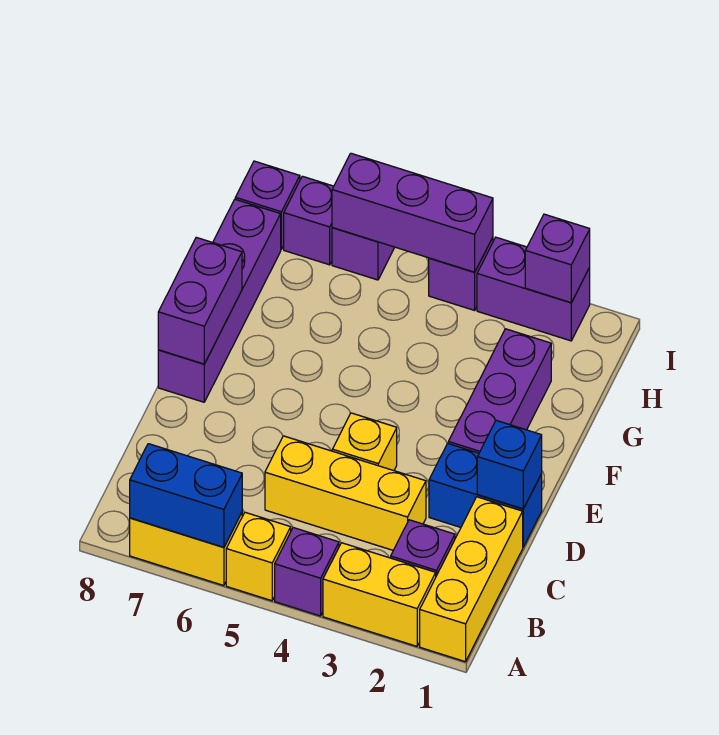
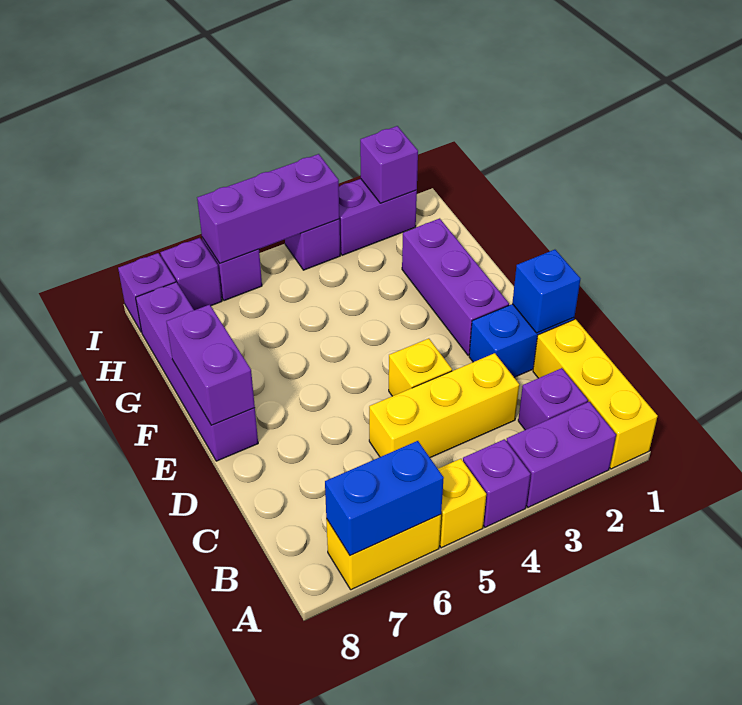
yellow brick A2:A3 level 1 -> purple brick A2:A3 level 1

